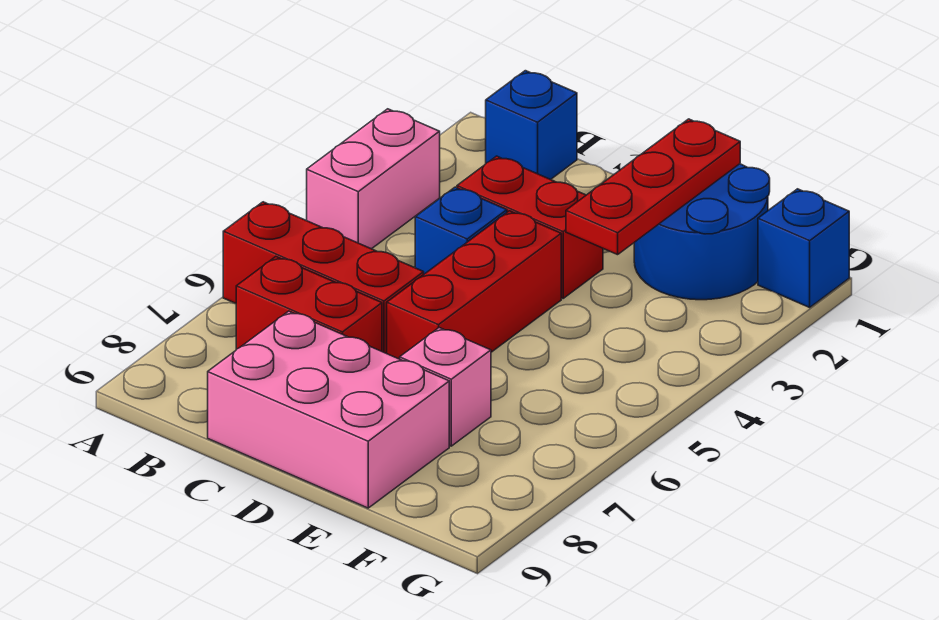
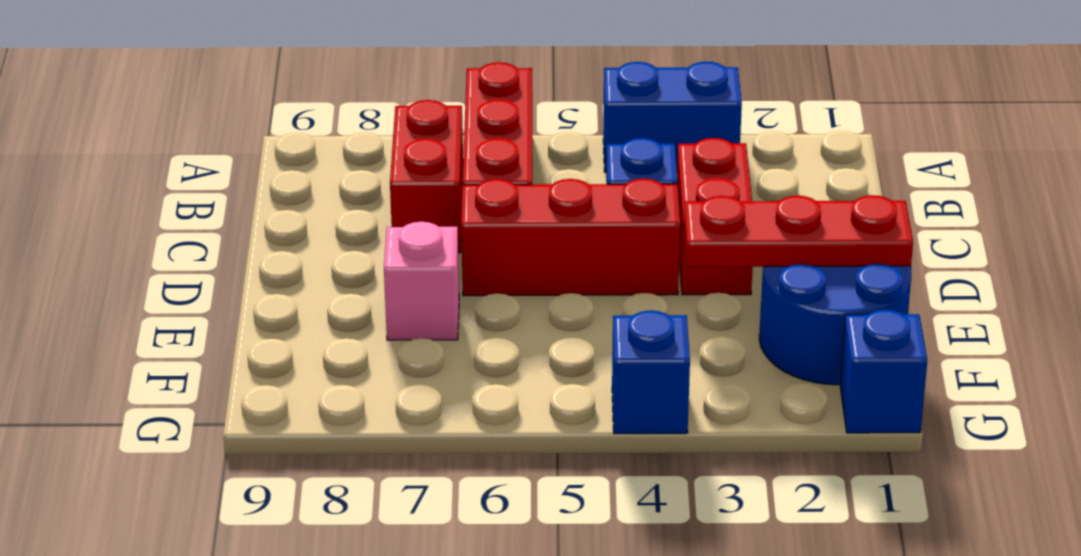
pink brick A3:A4 level 1 -> blue brick A3:A4 level 1
blue brick B1 level 1 -> blue brick G4 level 1
pink brick C8:E9 level 1 -> none

